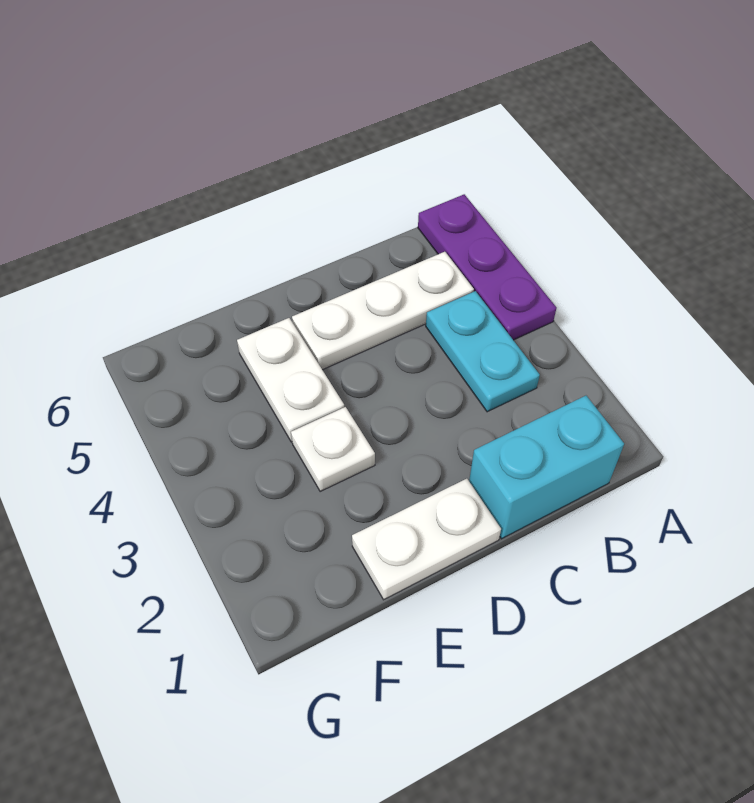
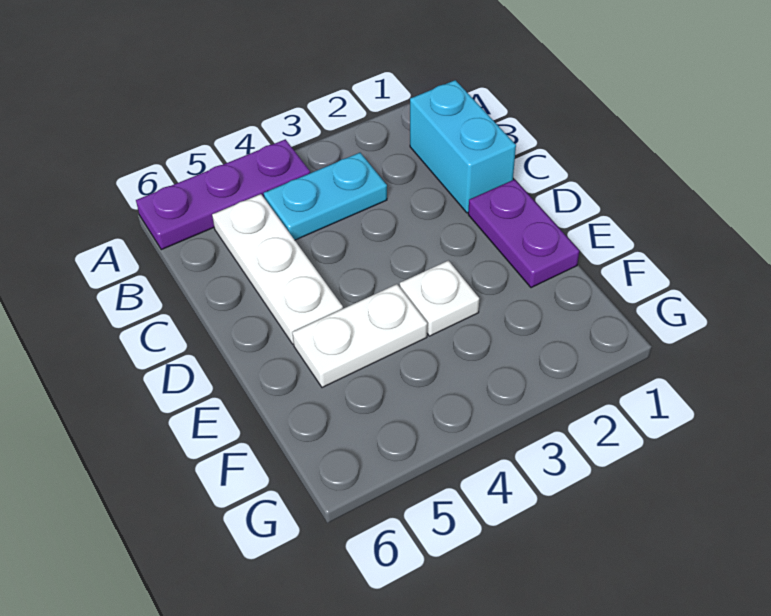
white plate D1:E1 level 1 -> purple plate D1:E1 level 1

